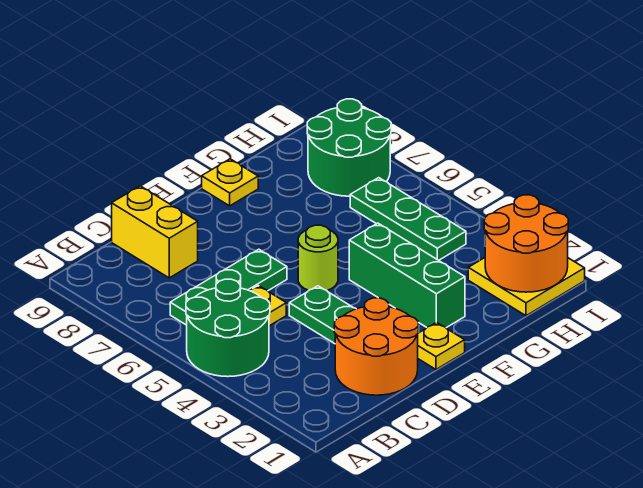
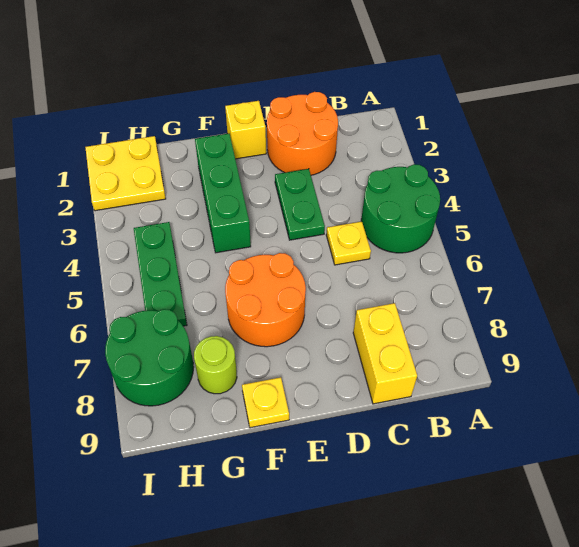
green plate B6:D6 level 1 -> none
yellow plate E1 level 1 -> yellow brick E1 level 1
lime round brick E5 level 1 -> lime round brick G8 level 1
orange round brick H1:I2 level 2 -> orange round brick E6:F7 level 1

